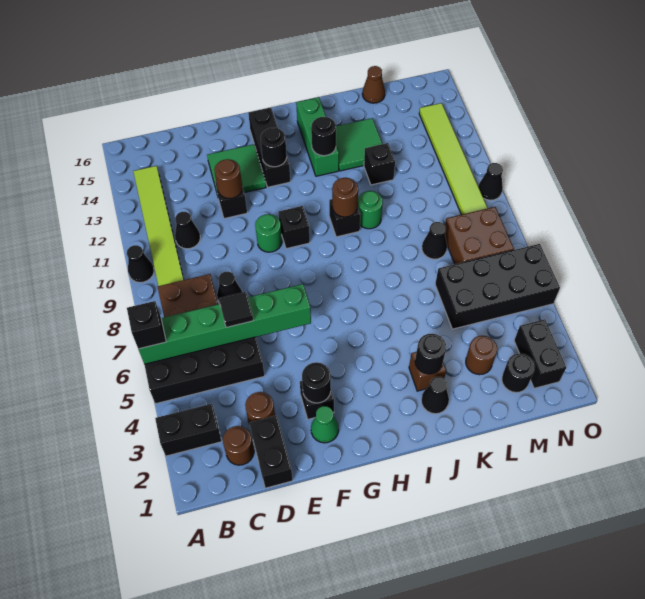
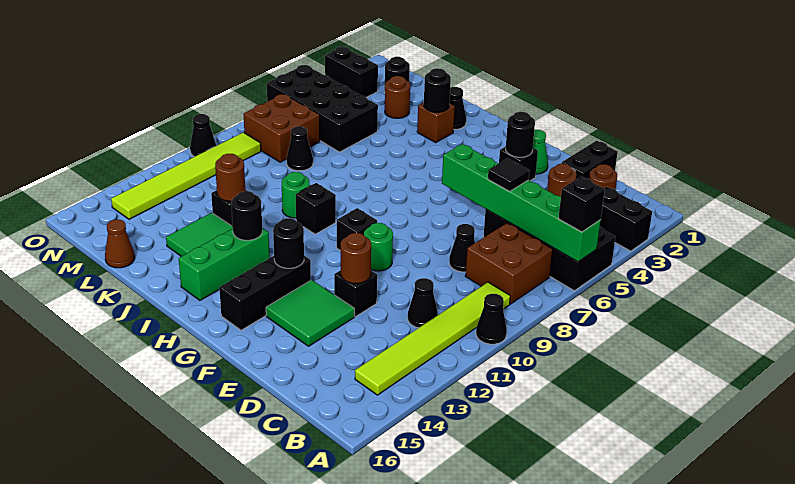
brown round brick I10 level 2 -> brown round brick K12 level 2
black brick N2:N3 level 1 -> black brick N3:O3 level 1

